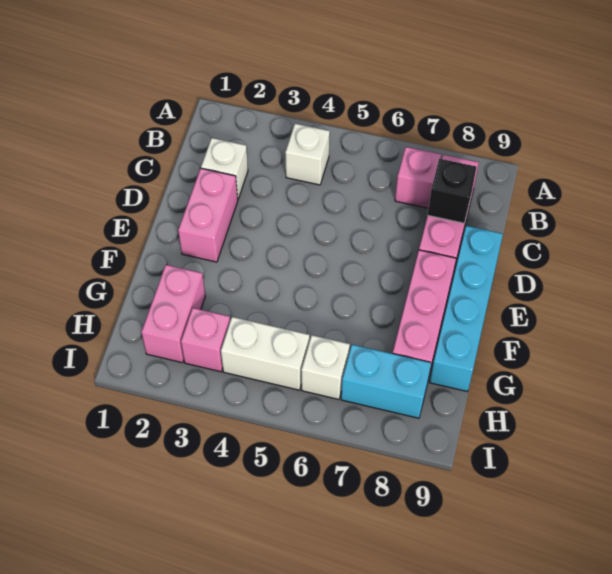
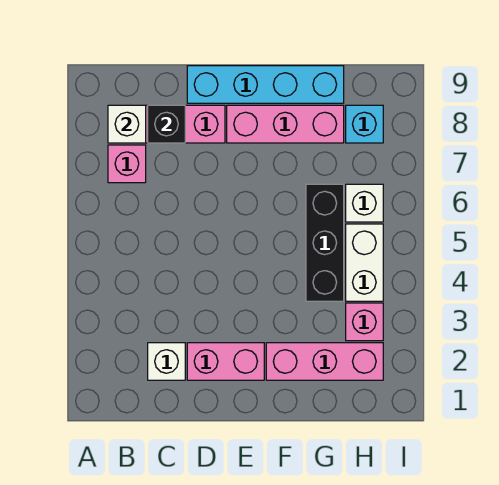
white brick B4 level 1 -> white brick B8 level 2
pink brick G2:H2 level 1 -> pink brick F2:H2 level 1
none -> black brick G4:G6 level 1
cyan brick H7:H8 level 1 -> cyan brick H8 level 1

